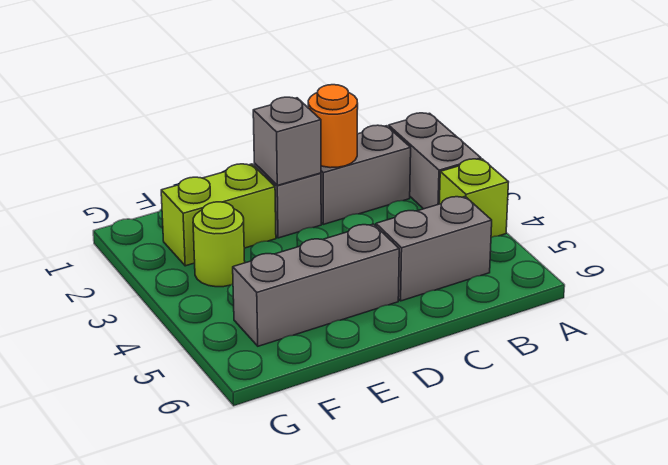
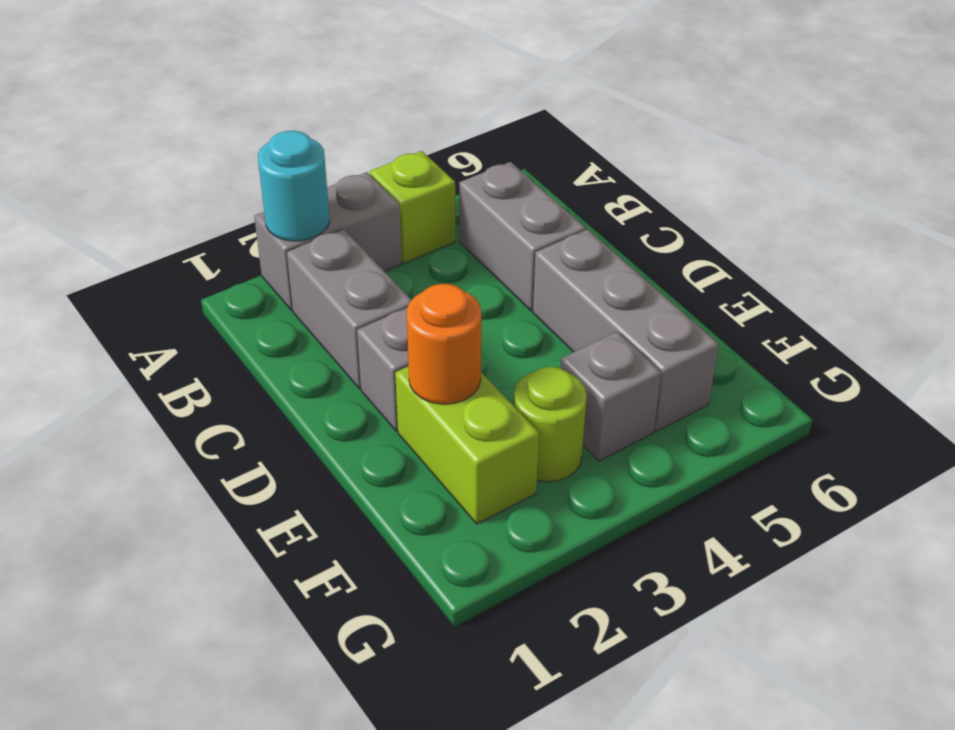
none -> cyan round brick A2 level 2
orange round brick C2 level 2 -> orange round brick E2 level 2
grey brick D2 level 2 -> grey brick F4 level 1

